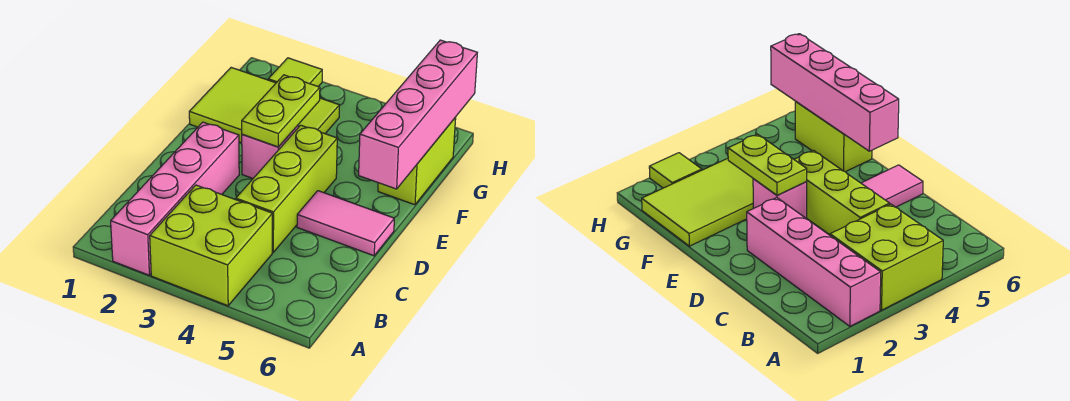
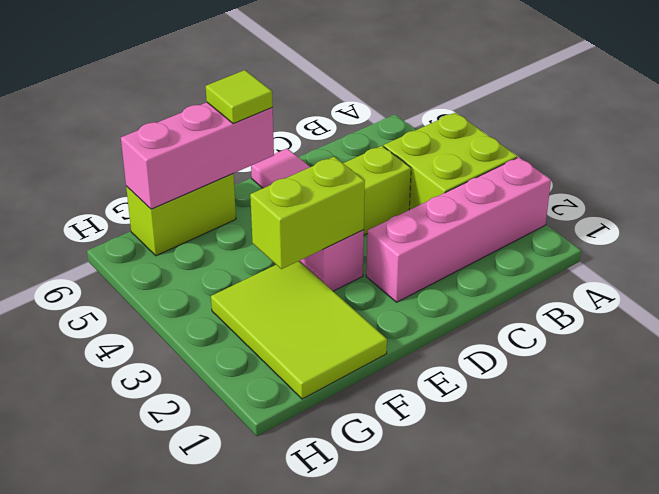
lime plate E3:F3 level 2 -> lime brick E3:F3 level 2
pink brick E6:H6 level 2 -> pink brick E6:G6 level 2
lime tile H2 level 1 -> lime tile E6 level 3

